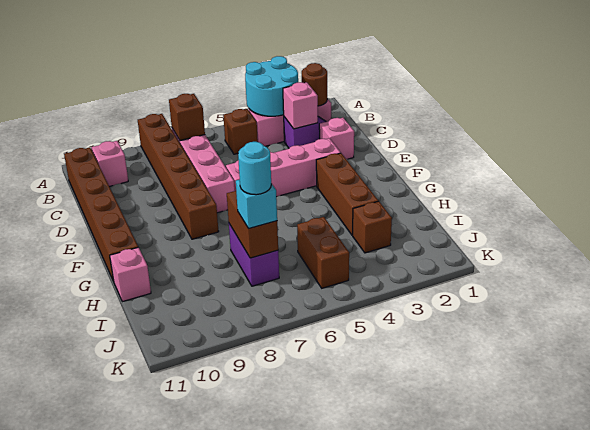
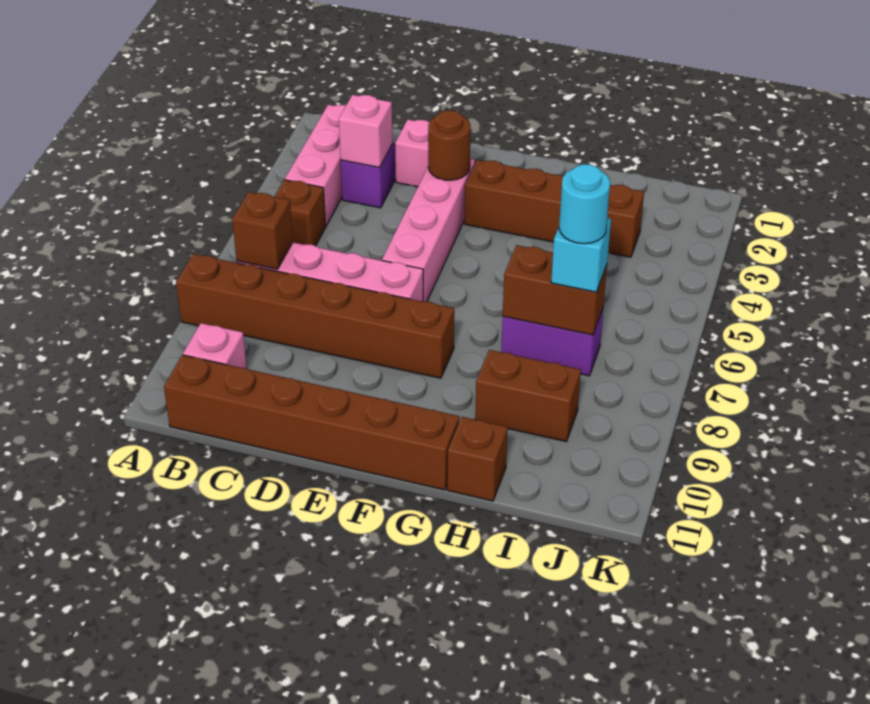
cyan round brick A3:B4 level 2 -> none
brown round brick B2 level 2 -> brown round brick E3 level 2
pink brick H11 level 1 -> brown brick H11 level 1
brown brick I5:J5 level 1 -> brown brick H9:I9 level 1

